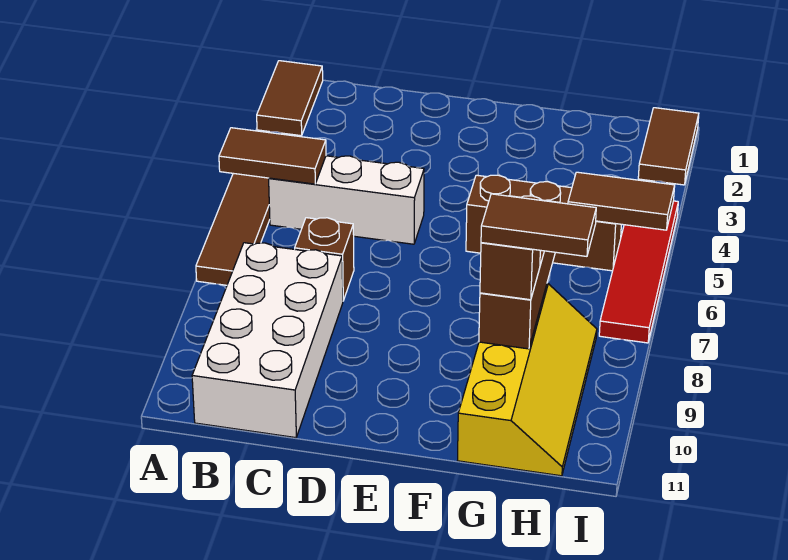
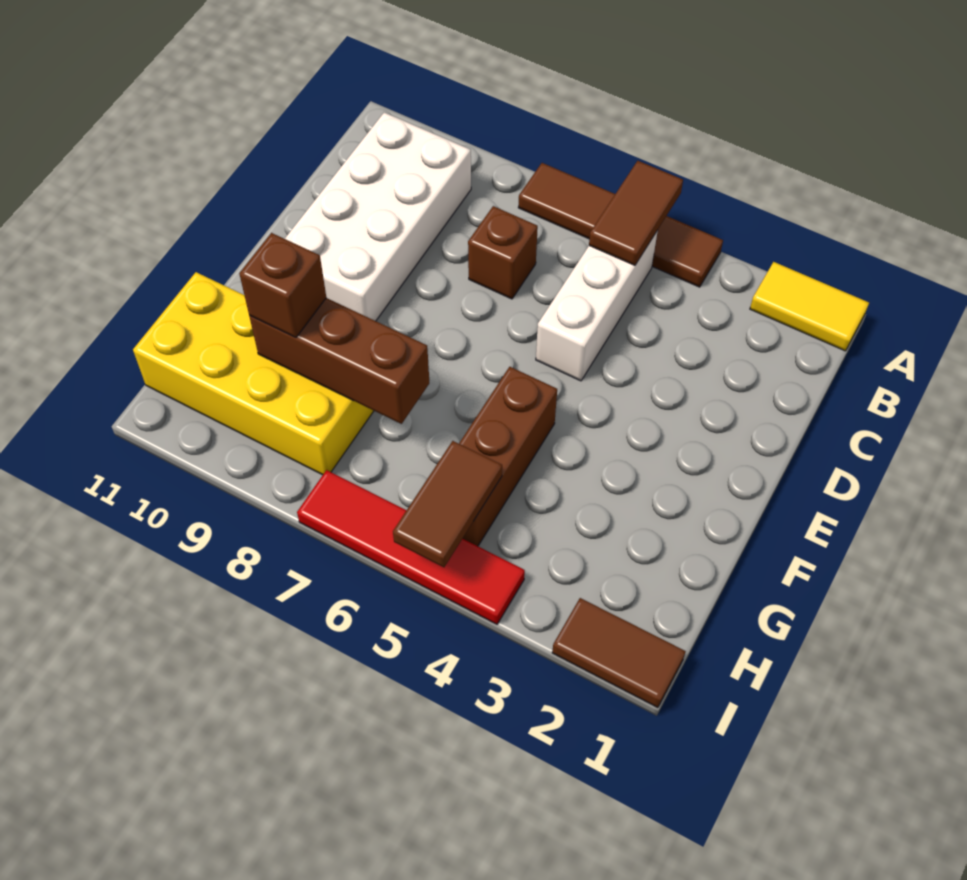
brown tile A1:A2 level 1 -> yellow tile A1:A2 level 1
white brick B8:C11 level 1 -> white brick B9:E10 level 1
yellow slope G8:H11 level 1 top G -> yellow brick G8:H11 level 1
brown tile G9:H9 level 4 -> none

